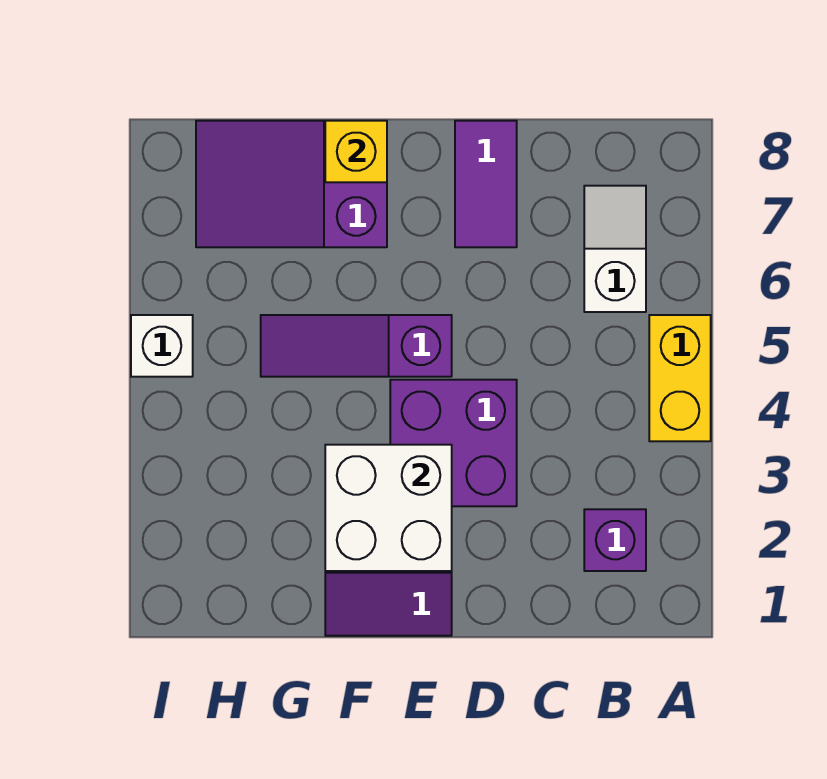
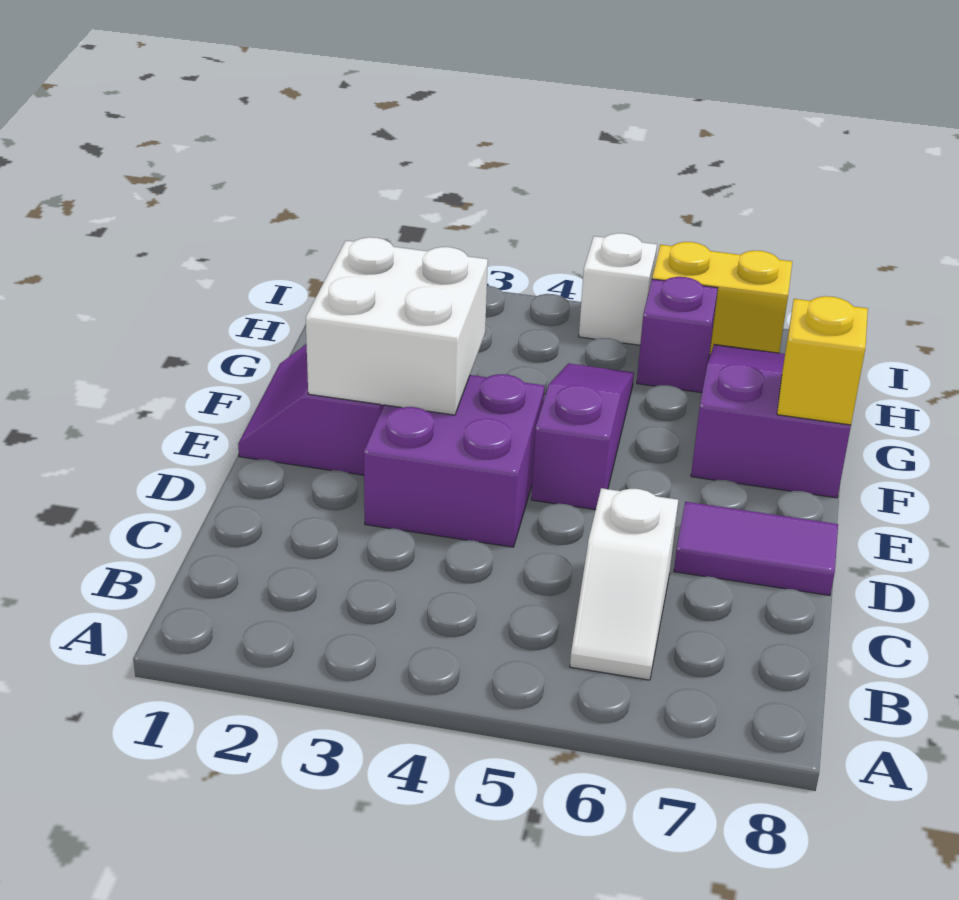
yellow brick A4:A5 level 1 -> yellow brick I6:I7 level 1
purple brick B2 level 1 -> purple brick H6 level 1
white slope B6:B7 level 1 top 6 -> white slope B6:C6 level 1 top C

